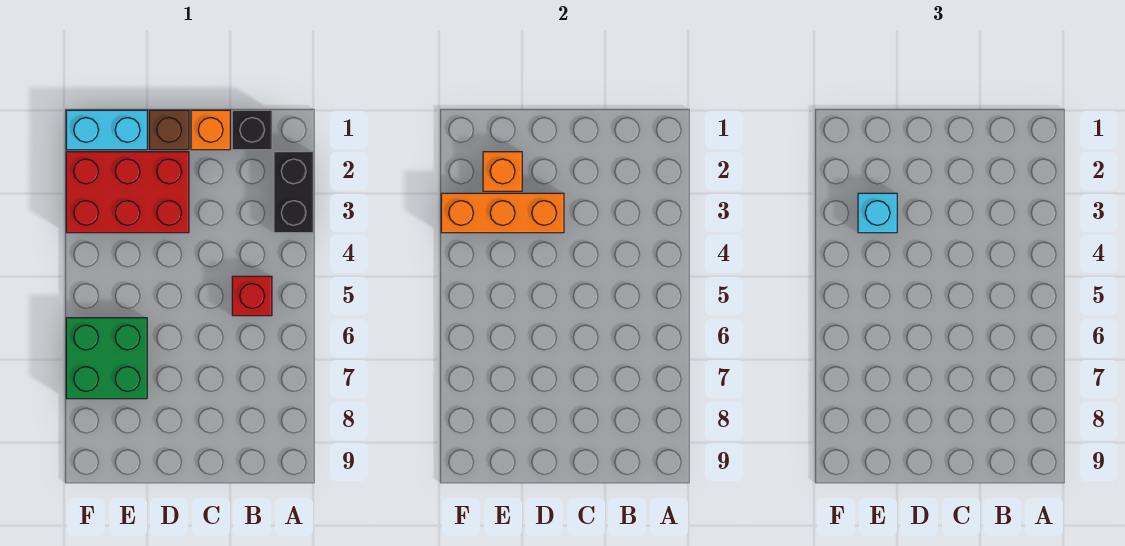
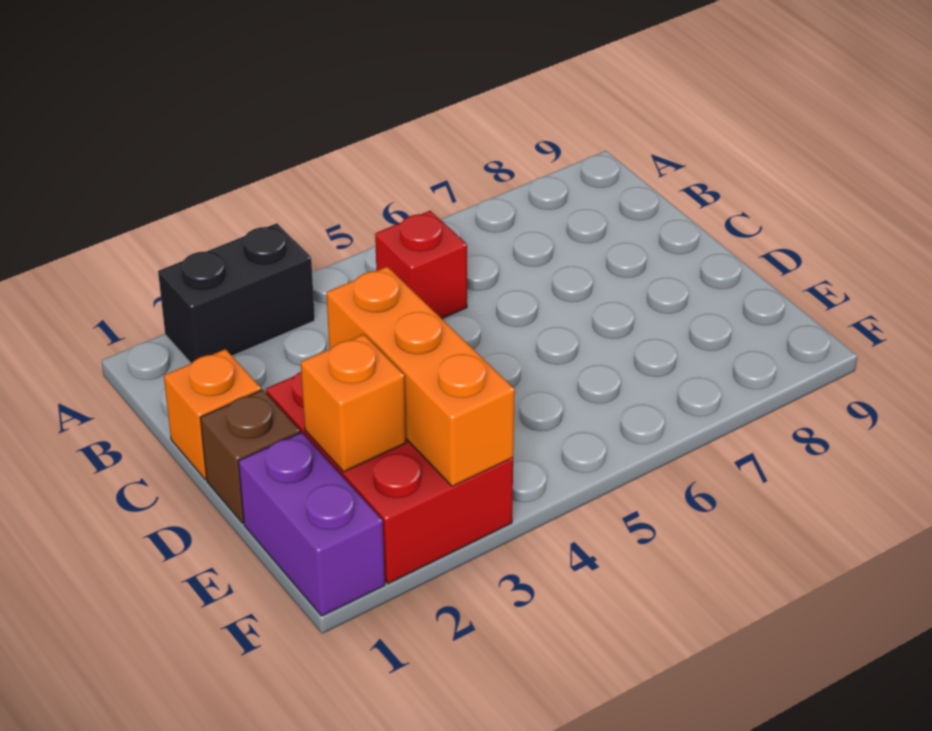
black brick B1 level 1 -> none
cyan brick E1:F1 level 1 -> purple brick E1:F1 level 1
cyan brick E3 level 3 -> none
green brick E6:F7 level 1 -> none

